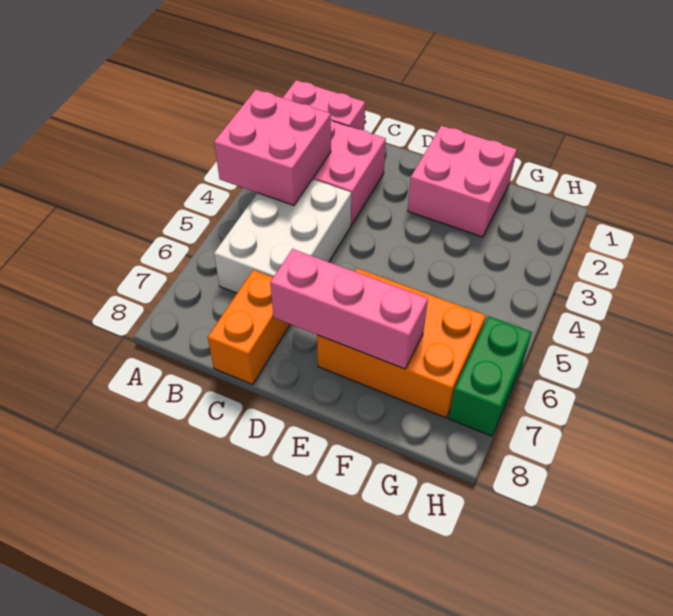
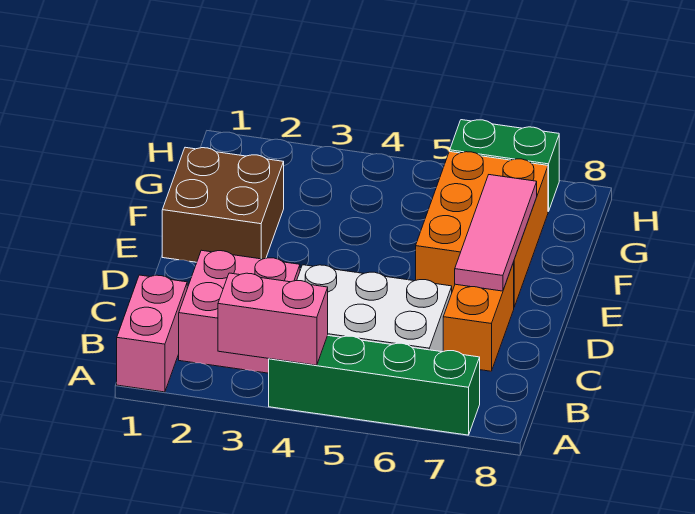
pink brick A3:B4 level 2 -> pink brick A3:A4 level 2
none -> green brick A4:A7 level 1
orange brick C7:C8 level 1 -> orange brick C7:D7 level 1
pink brick D7:F7 level 2 -> pink tile D7:F7 level 2
pink brick E1:F2 level 1 -> brown brick E1:F2 level 1

